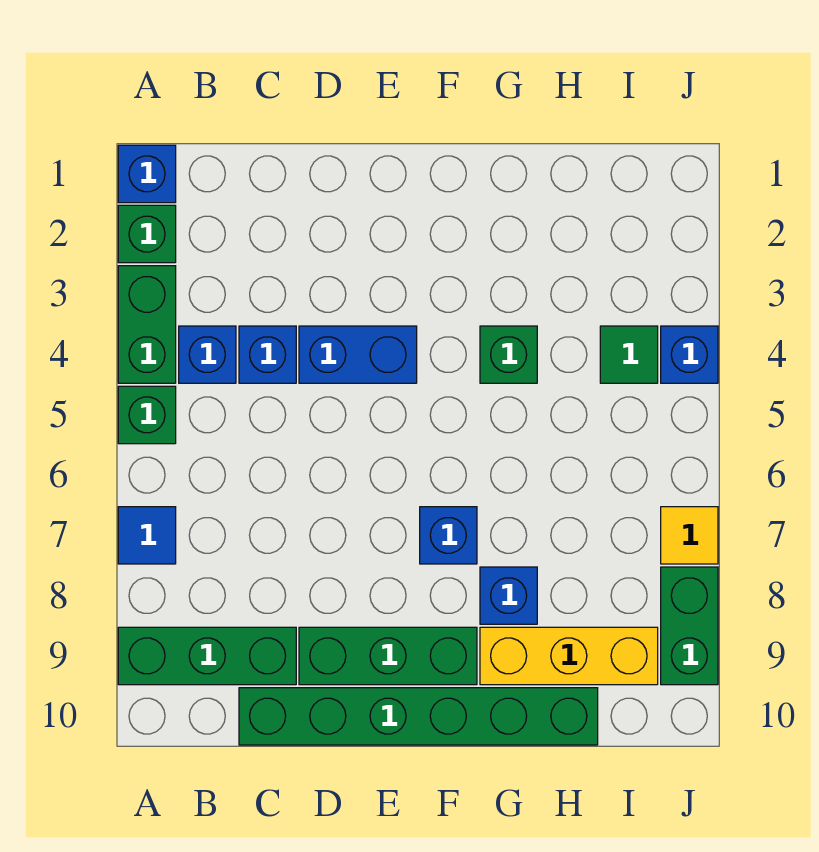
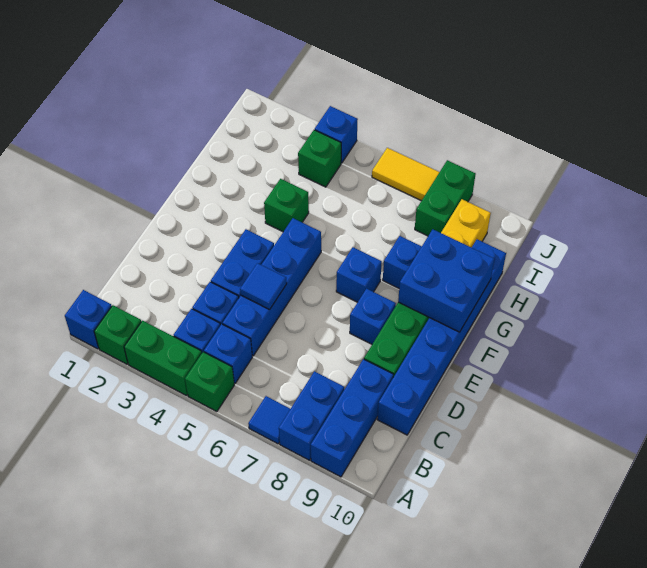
none -> blue brick A8:B8 level 1
green brick A9:C9 level 1 -> blue brick A9:C9 level 1
none -> blue brick B5 level 1
none -> blue brick C5:F5 level 1
green brick C10:H10 level 1 -> blue brick C10:H10 level 1
none -> blue tile D5 level 2
none -> blue brick E8 level 1
none -> blue brick F9:G10 level 2
green tile I4 level 1 -> green brick I4 level 1
yellow tile J7 level 1 -> yellow tile J6:J7 level 1
green brick J8:J9 level 1 -> green brick I8:J8 level 1

